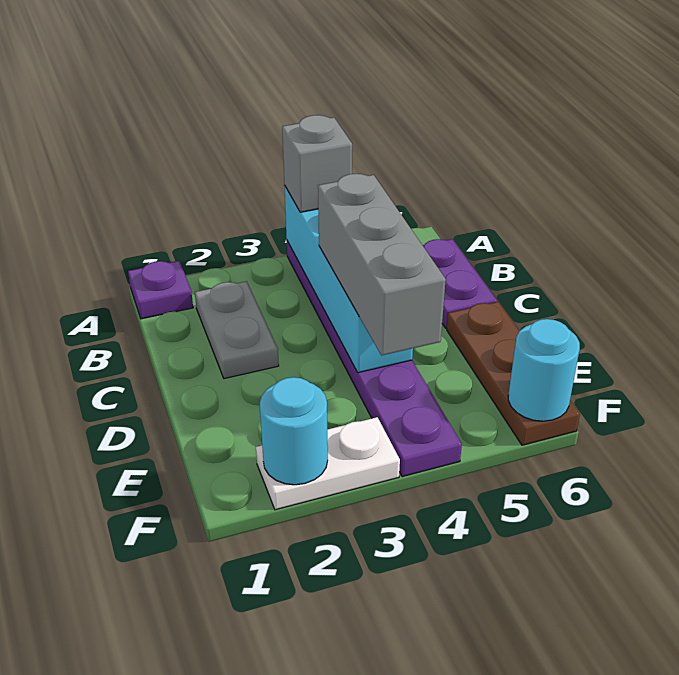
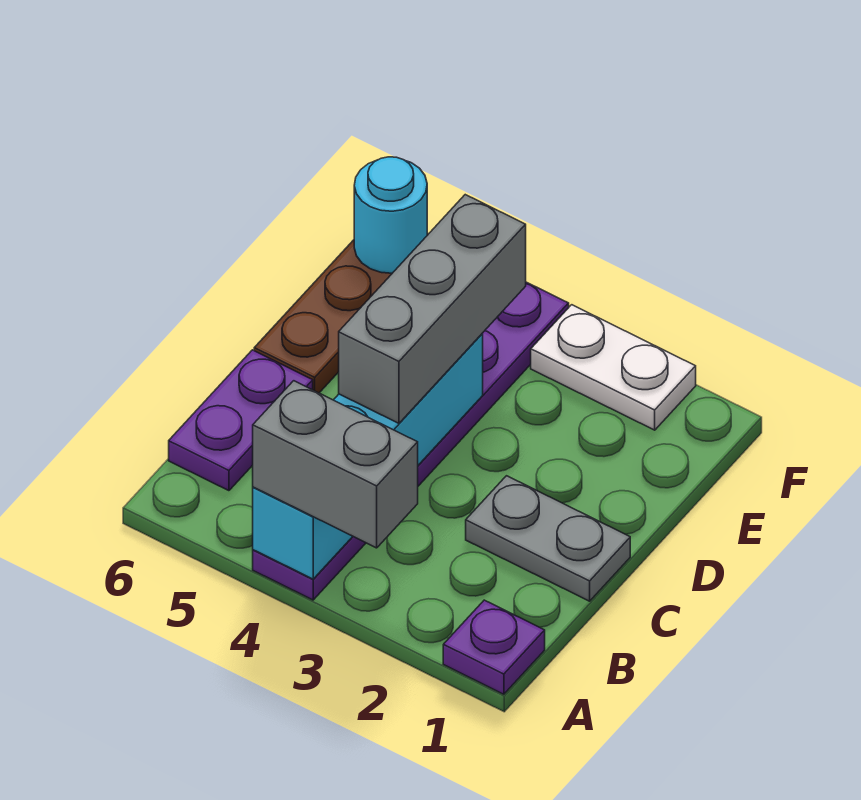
grey brick A4 level 3 -> grey brick A3:A4 level 3
grey plate B2:C2 level 1 -> grey plate C1:C2 level 1
cyan round brick F2 level 2 -> none

